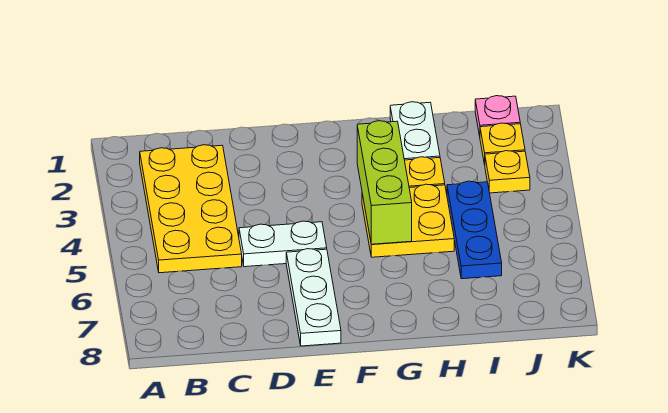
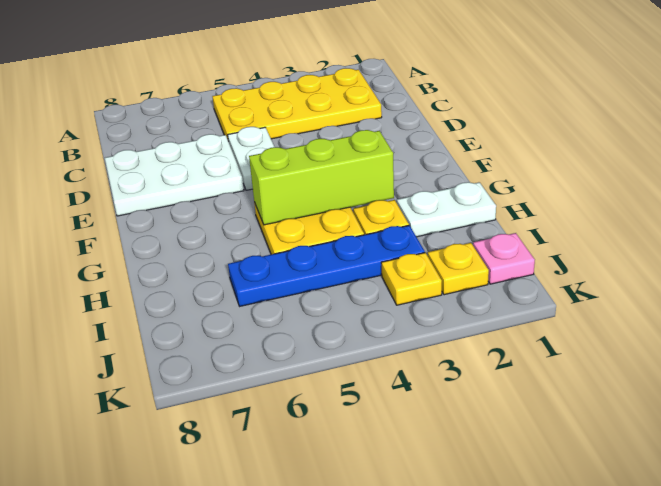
white plate E6:E8 level 1 -> white plate D6:E8 level 1
blue plate I4:I6 level 1 -> blue plate I3:I6 level 1

